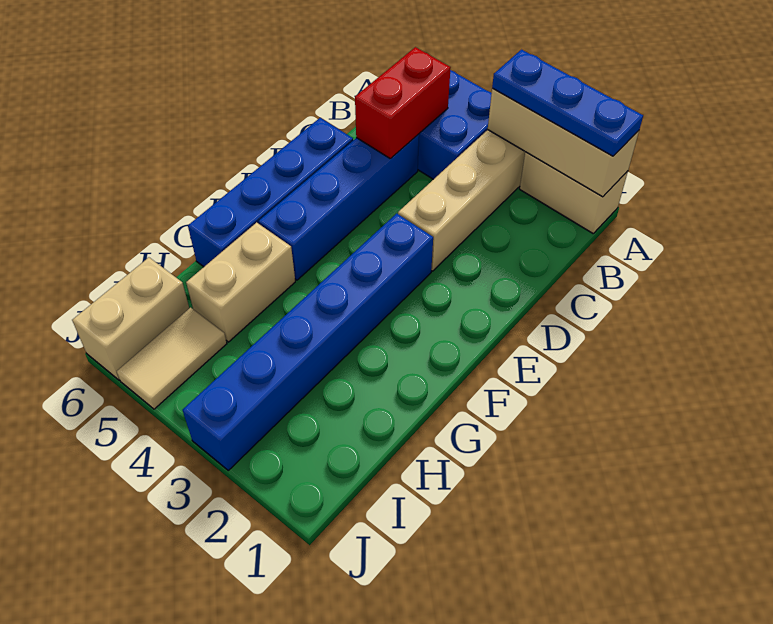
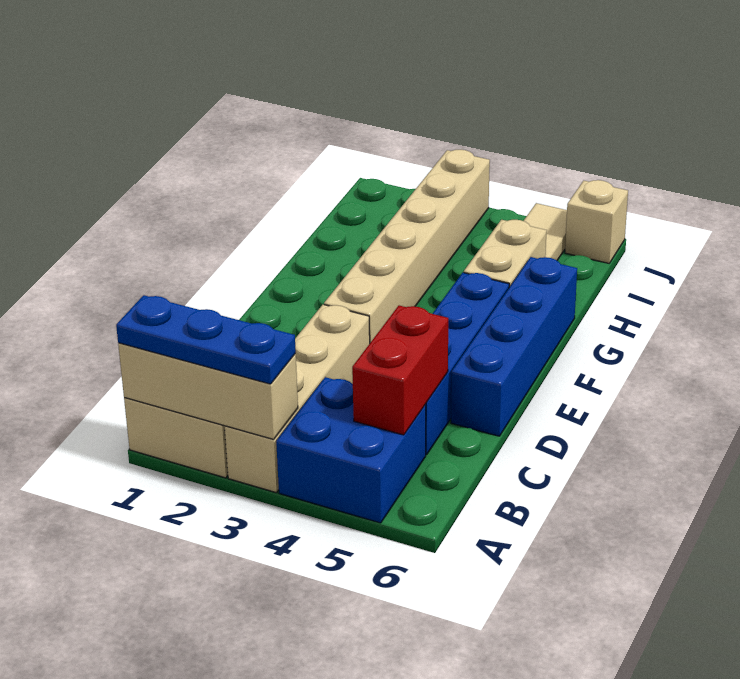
blue brick E3:J3 level 1 -> tan brick E3:J3 level 1
tan brick I6:J6 level 1 -> tan brick J6 level 1

